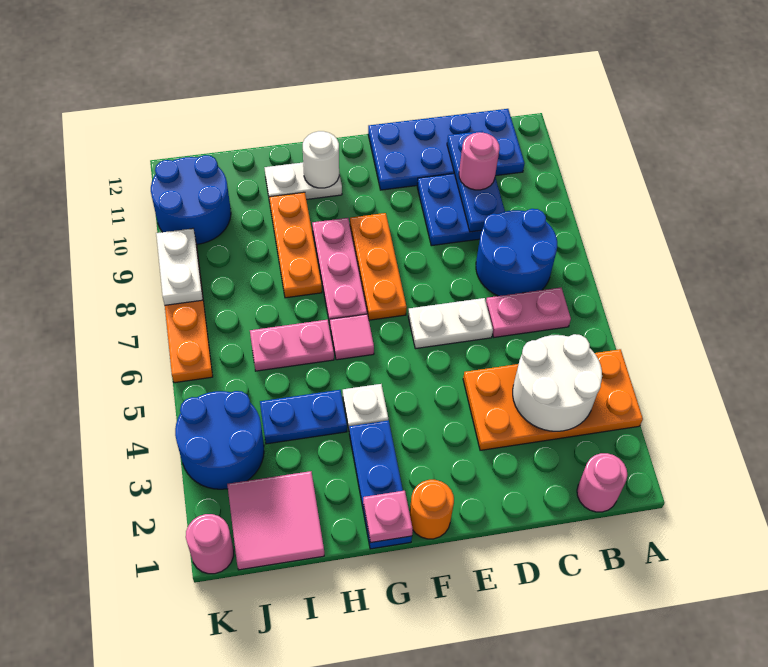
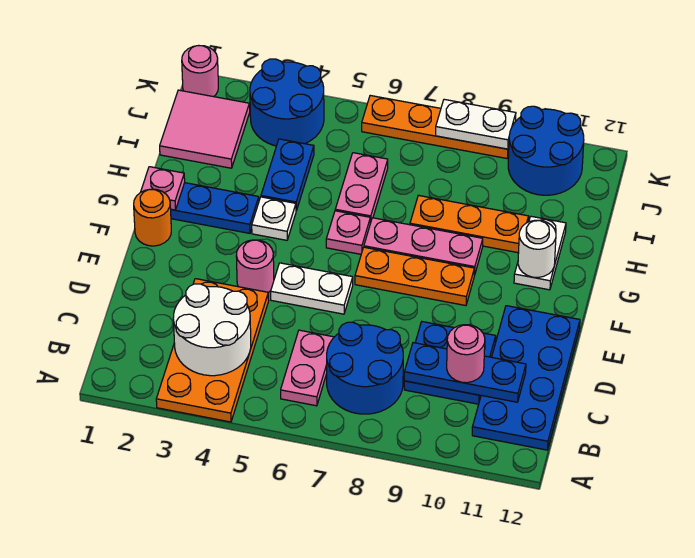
pink round brick B1 level 1 -> pink round brick E4 level 1
white plate D6:E6 level 1 -> white plate E5:E6 level 1
pink tile G6 level 1 -> pink plate G6 level 1

